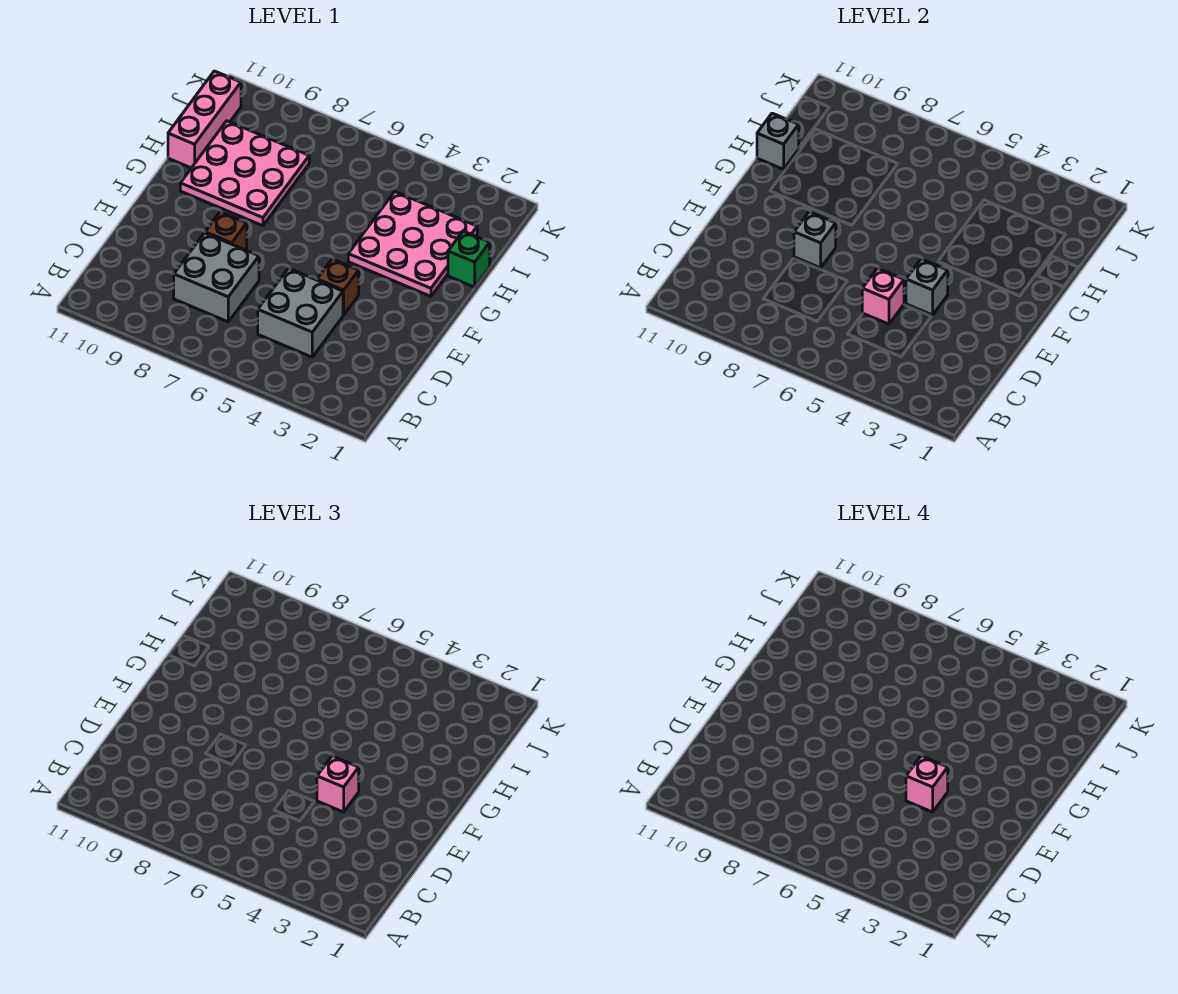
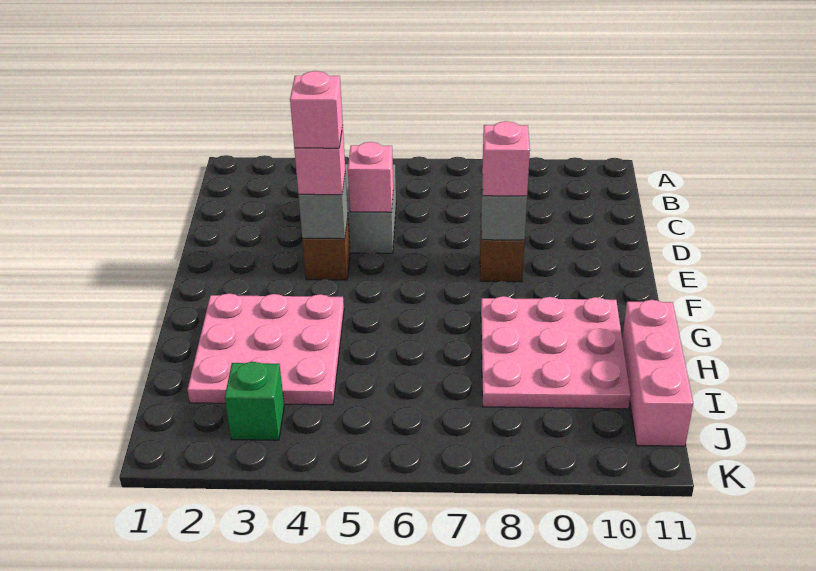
grey brick C7:D8 level 1 -> none
none -> pink brick E8 level 3
green brick H1 level 1 -> green brick J3 level 1
grey brick H11 level 2 -> none

